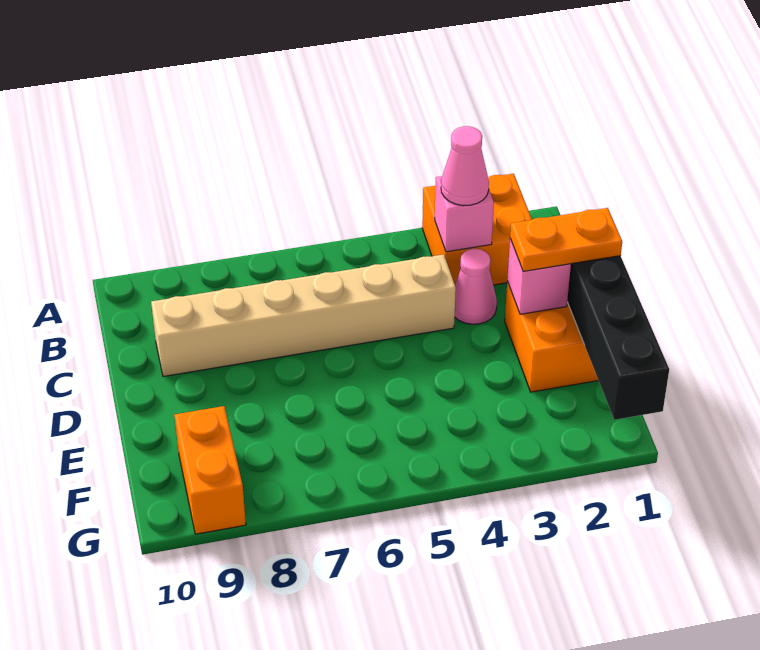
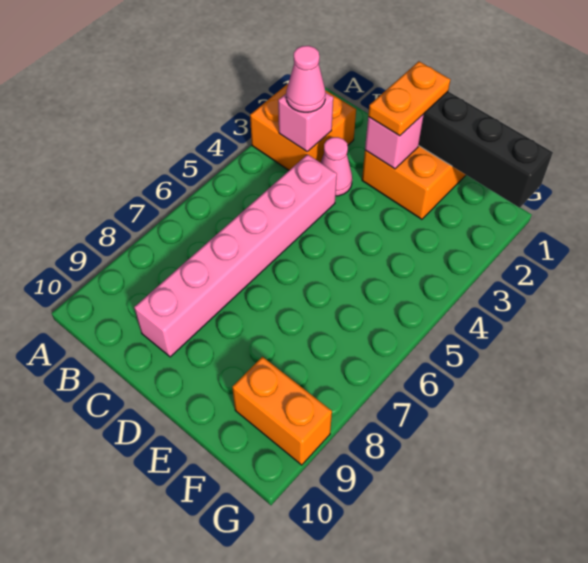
tan brick C4:C9 level 1 -> pink brick C4:C9 level 1

